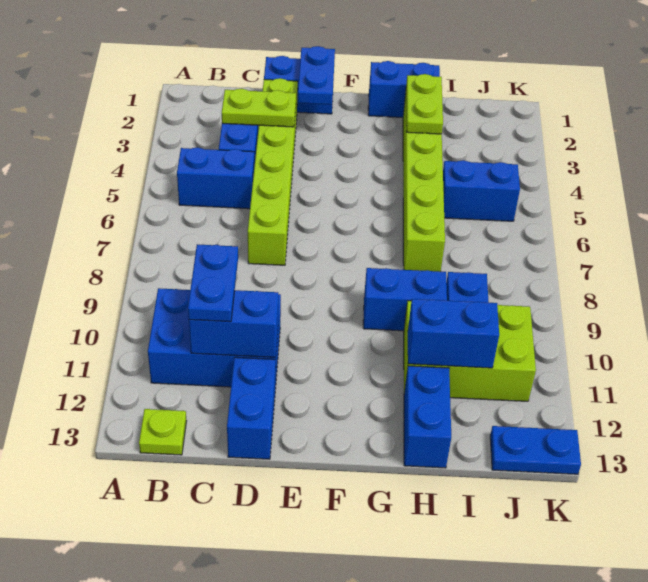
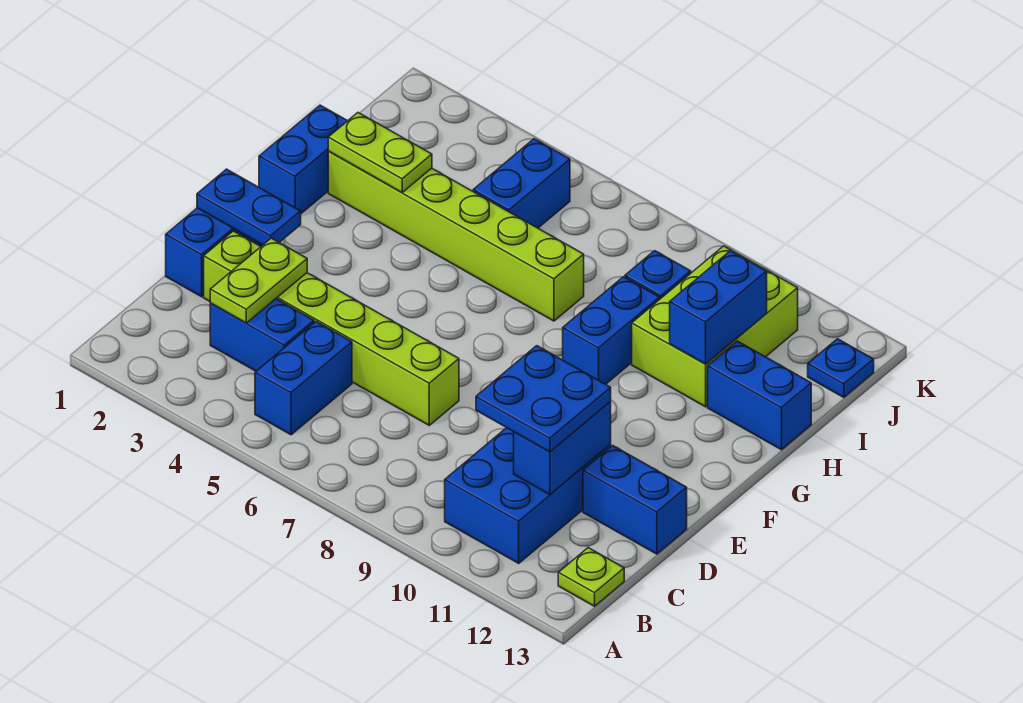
blue plate C10:C11 level 3 -> blue plate C10:D11 level 3
blue plate J13:K13 level 1 -> blue plate J13 level 1

